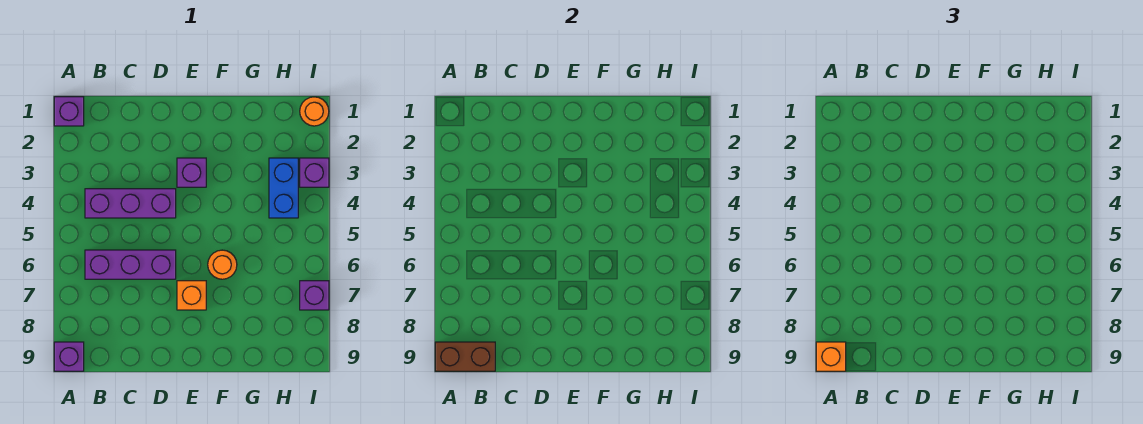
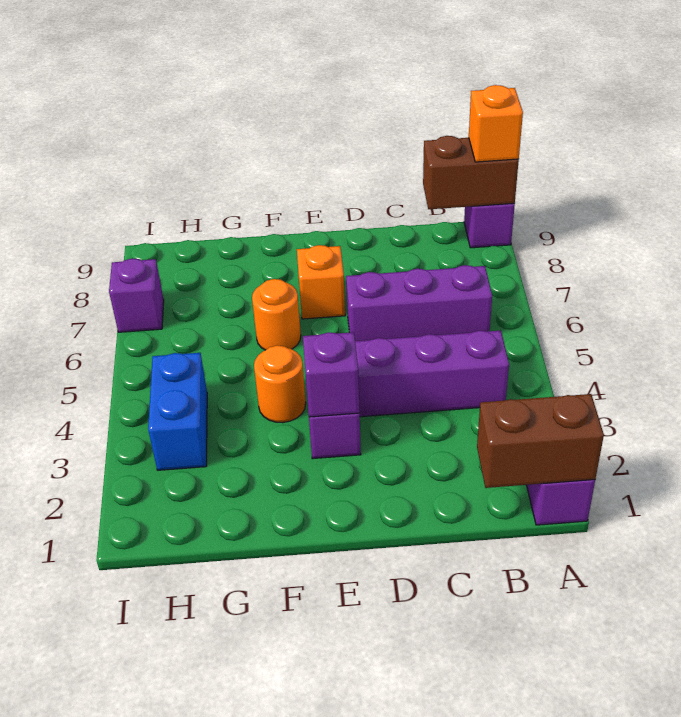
none -> brown brick A1:B1 level 2
orange round brick I1 level 1 -> orange round brick F4 level 1
purple brick I3 level 1 -> purple brick E3 level 2

